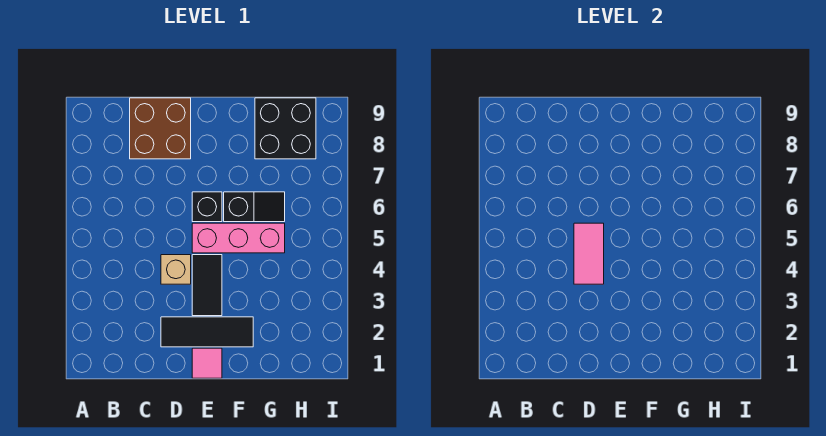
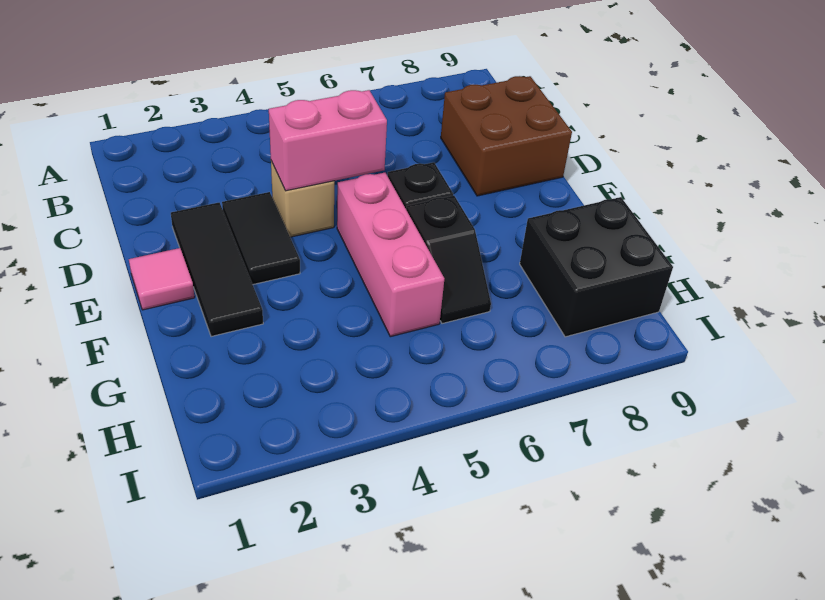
pink tile D4:D5 level 2 -> pink brick D4:D5 level 2
black tile E3:E4 level 1 -> black tile D3:E3 level 1

